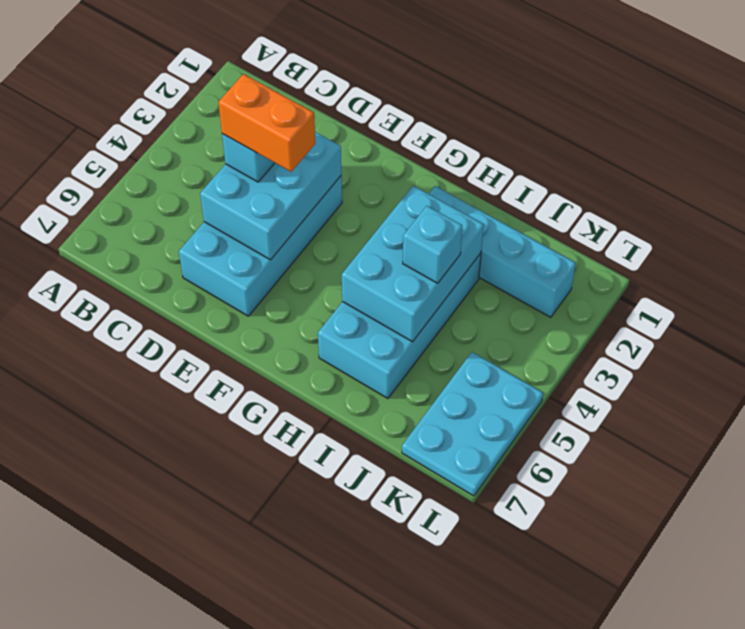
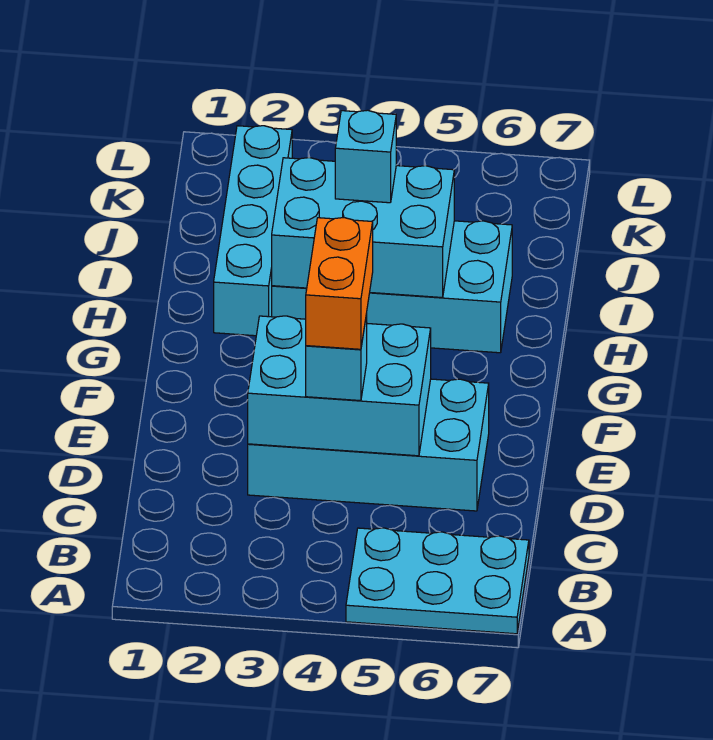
cyan plate K5:L7 level 1 -> cyan plate A5:B7 level 1

